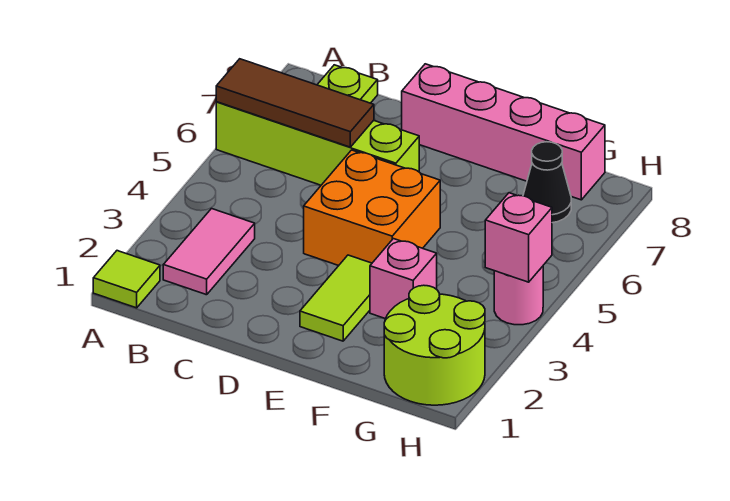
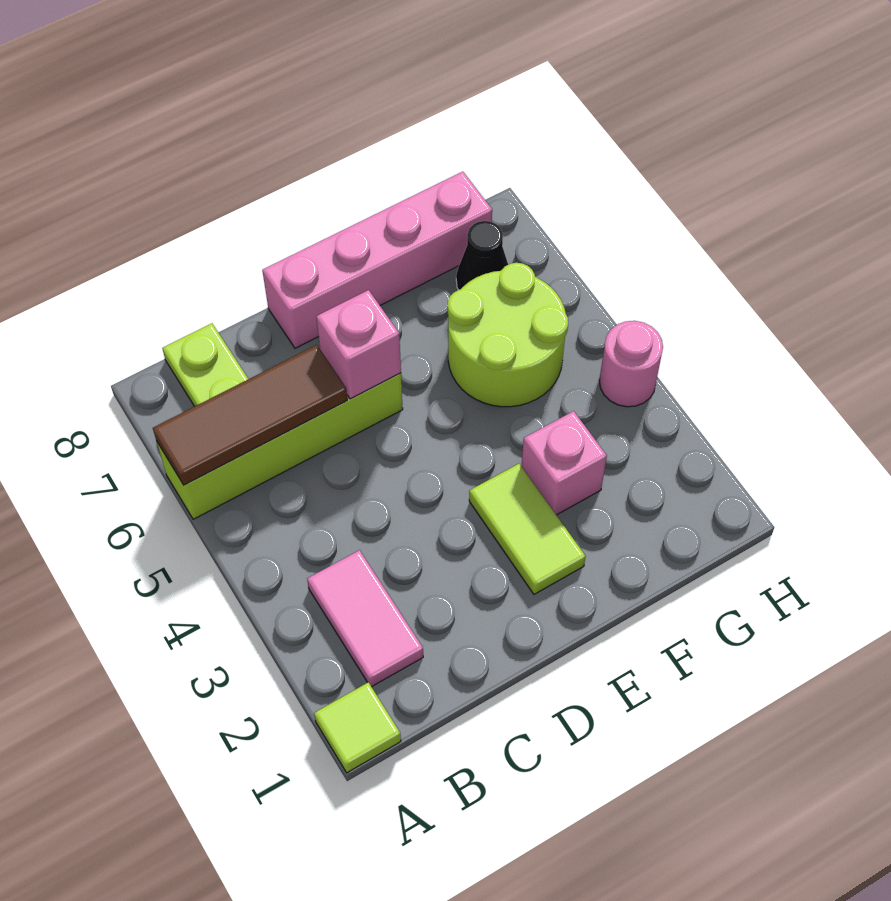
orange brick D4:E5 level 1 -> none
lime round brick G1:H2 level 1 -> lime round brick F5:G6 level 1
pink brick H4 level 2 -> pink brick D6 level 2

